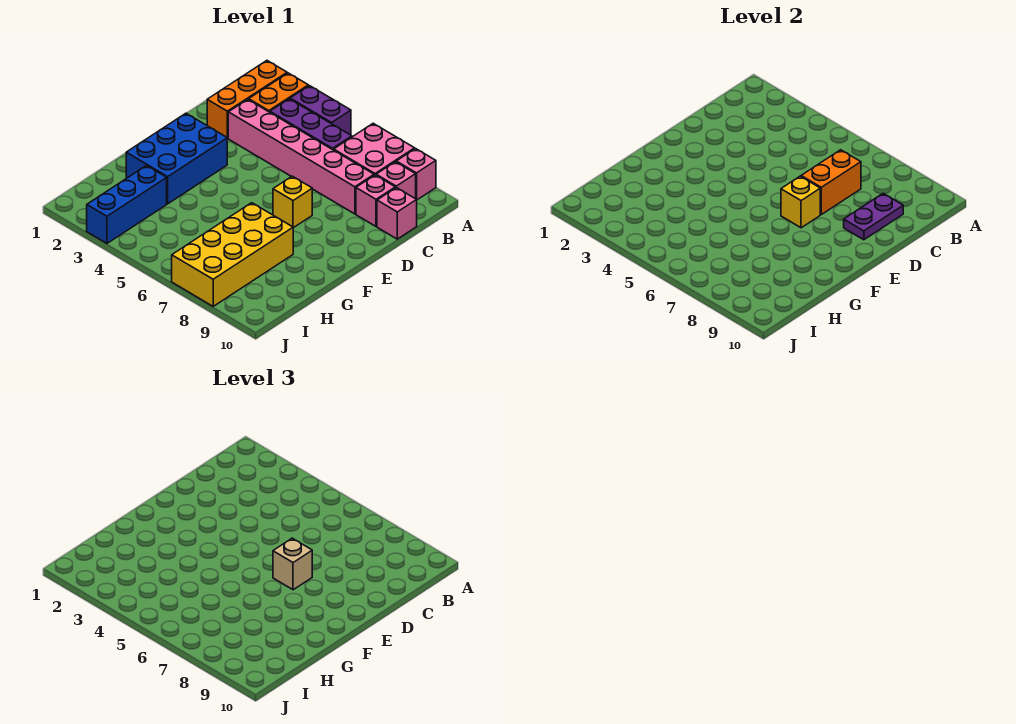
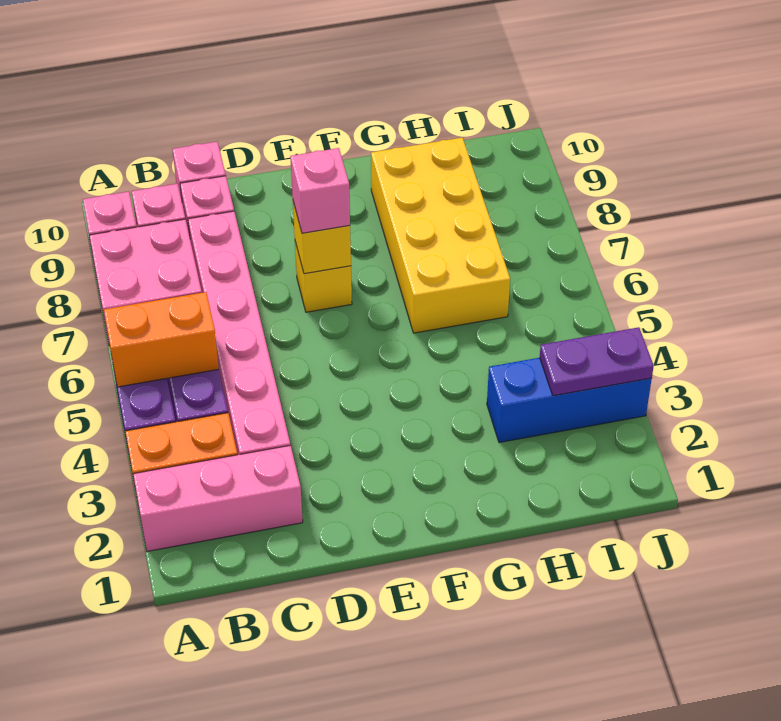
orange brick A2:C2 level 1 -> pink brick A2:C2 level 1
orange brick C7:D7 level 2 -> orange brick A5:B5 level 2
purple plate C9:D9 level 2 -> purple plate I3:J3 level 2
blue brick E2:G3 level 1 -> none
tan brick E7 level 3 -> pink brick E7 level 3
yellow brick G7:J8 level 1 -> yellow brick G6:H9 level 1

